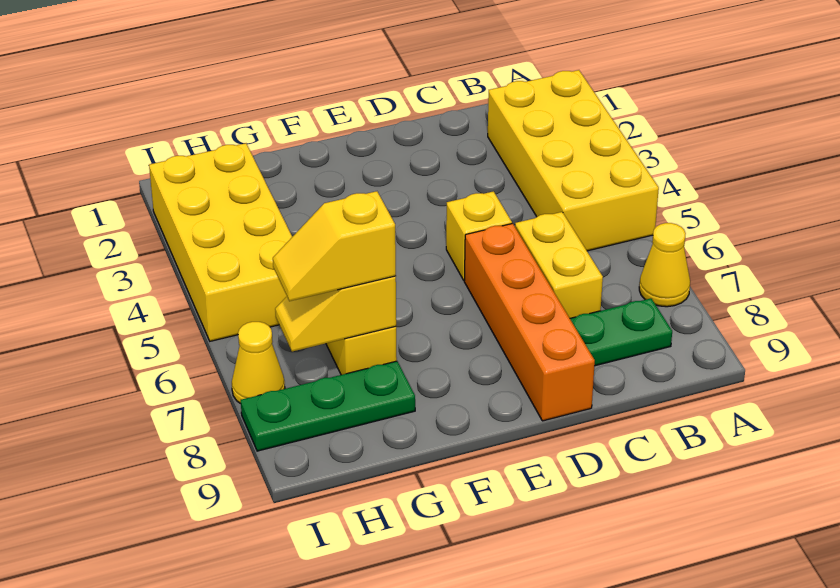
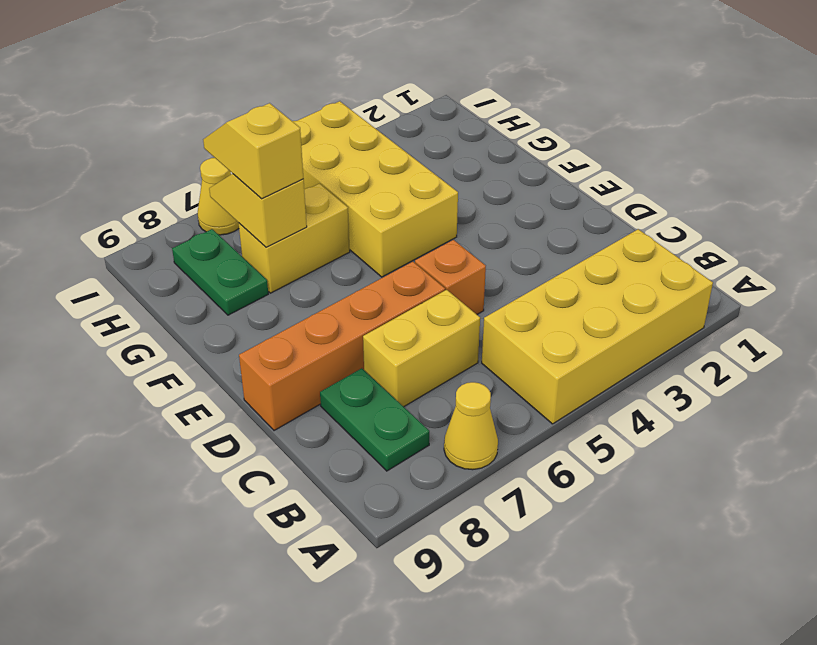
yellow brick D5 level 1 -> orange brick D5 level 1
green plate G8:I8 level 1 -> green plate G8:H8 level 1
yellow brick H2:I5 level 1 -> yellow brick F4:I5 level 1

